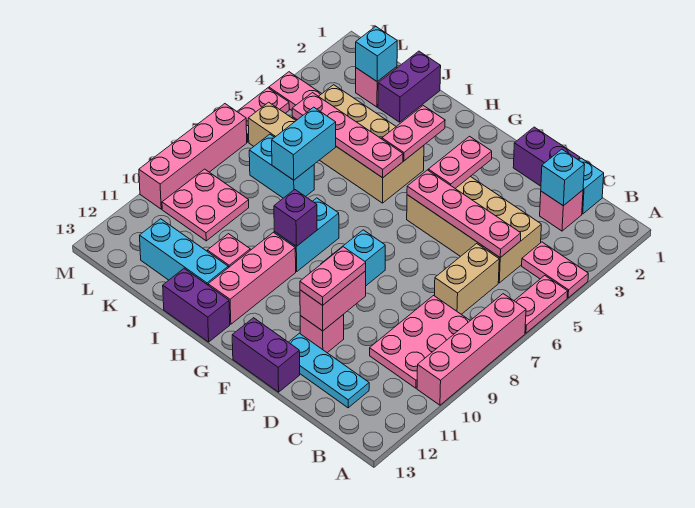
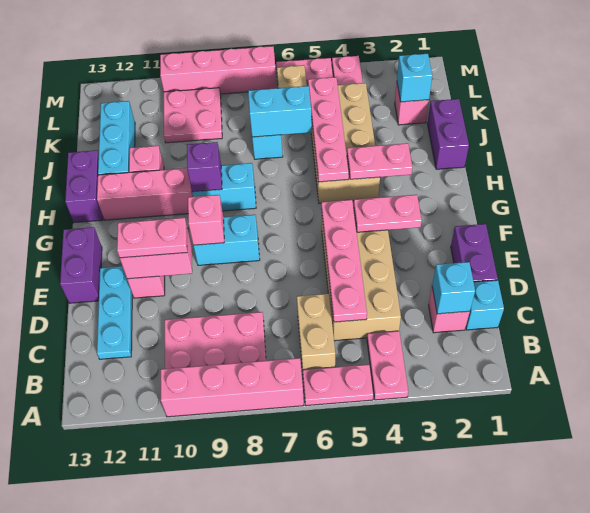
tan brick C6:C7 level 1 -> tan brick B6:C6 level 1
none -> pink brick F9 level 2
purple brick J1:J2 level 1 -> purple brick I1:J1 level 1

